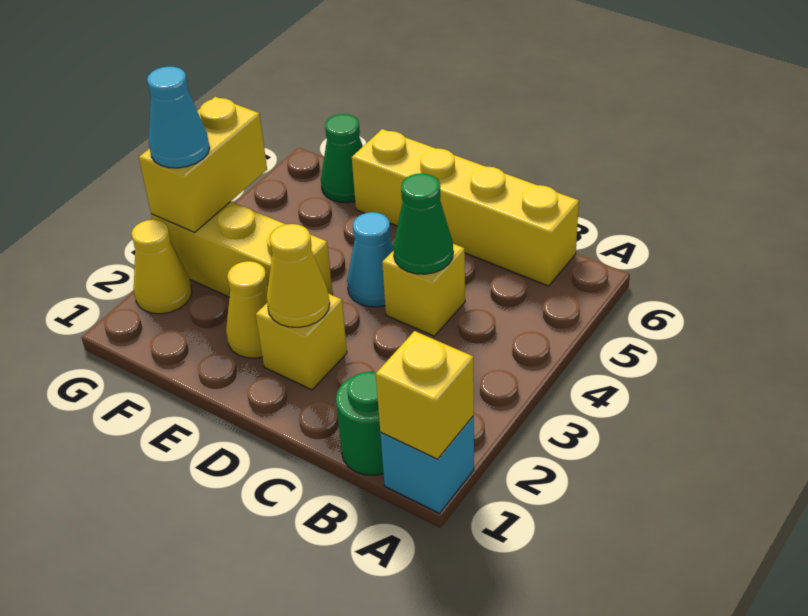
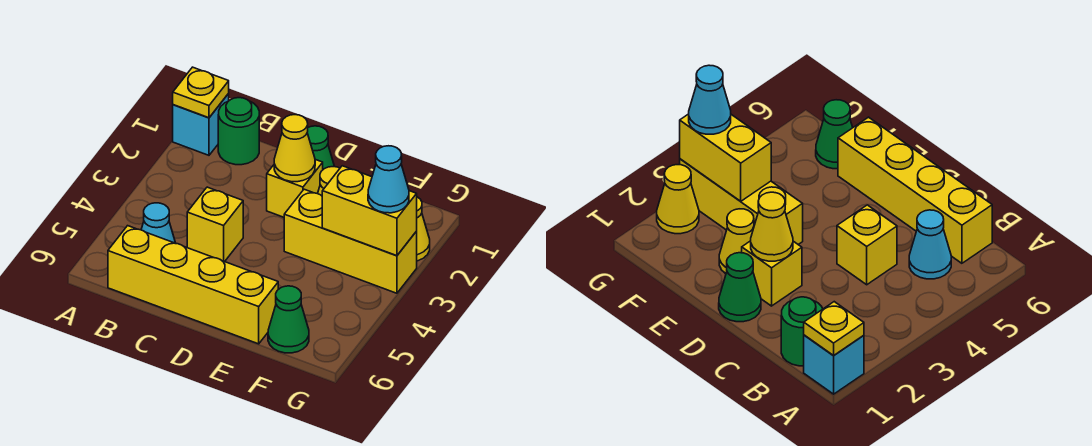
yellow brick A1 level 2 -> yellow plate A1 level 2
green cone C4 level 2 -> green cone D1 level 1
cyan cone D4 level 1 -> cyan cone B5 level 1
yellow brick G3:G4 level 2 -> yellow brick F3:G3 level 2

